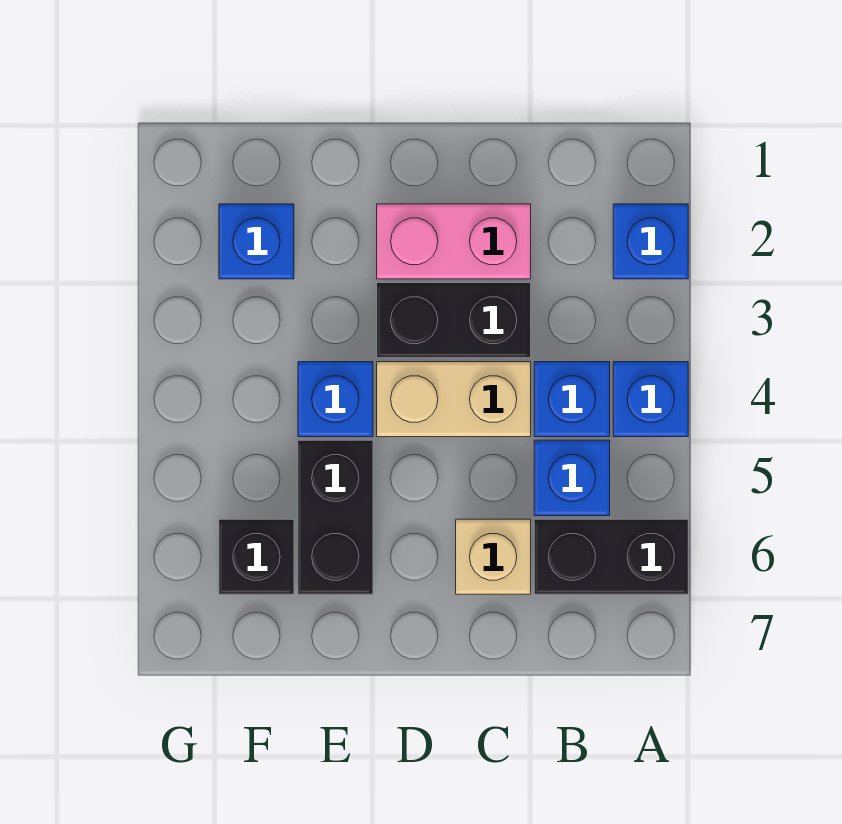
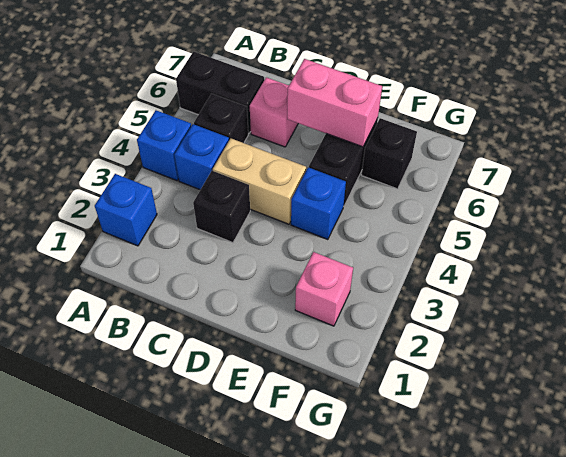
blue brick B5 level 1 -> black brick B5 level 1
pink brick C2:D2 level 1 -> pink brick D6:E6 level 2
black brick C3:D3 level 1 -> black brick C3 level 1
tan brick C6 level 1 -> pink brick C6 level 1
blue brick F2 level 1 -> pink brick F2 level 1

